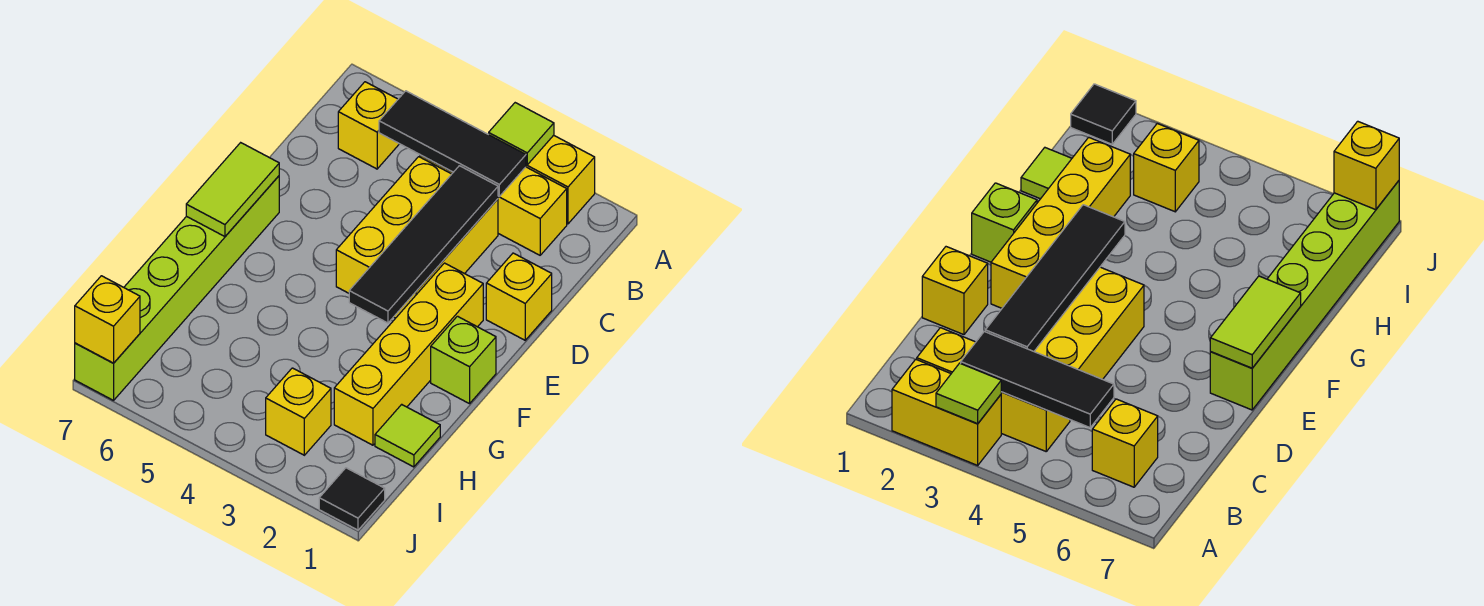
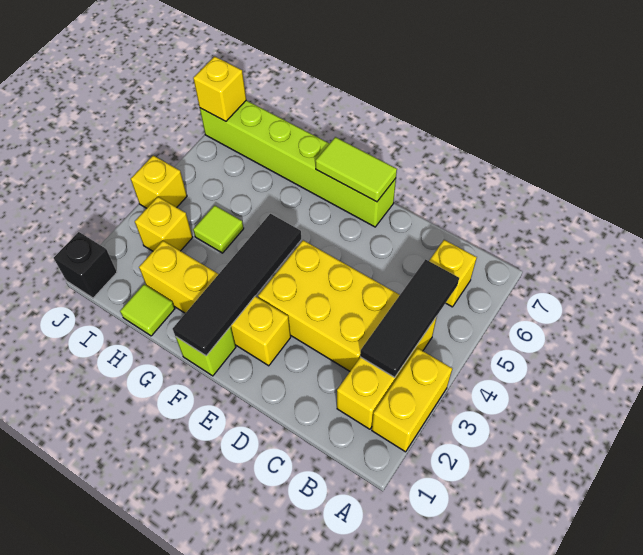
lime tile A3 level 2 -> lime tile H4 level 1
black tile C3:F3 level 2 -> black tile F1:F4 level 2
yellow brick D1 level 1 -> yellow brick J4 level 1
black tile J1 level 1 -> black brick J1 level 1

